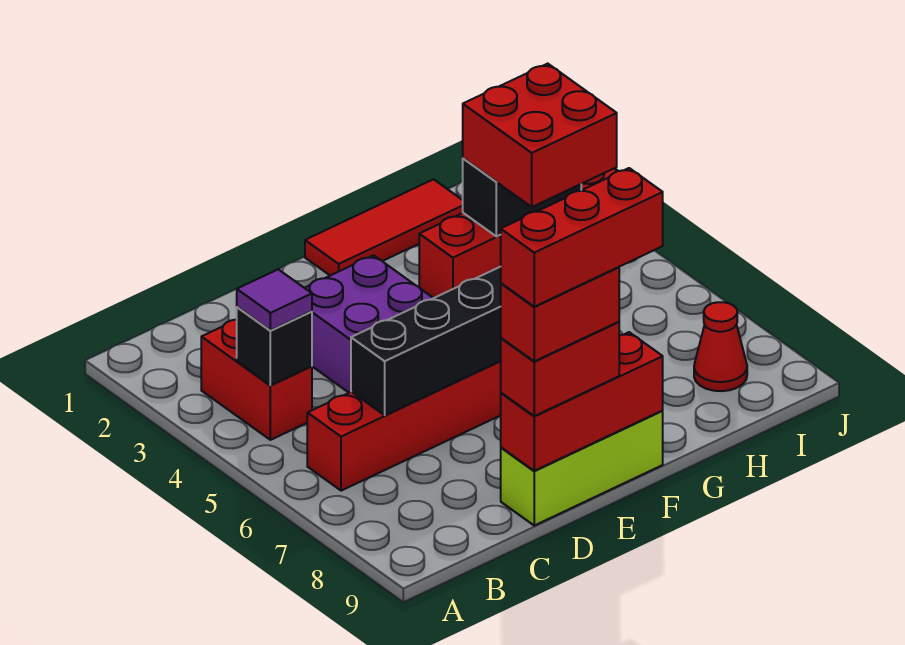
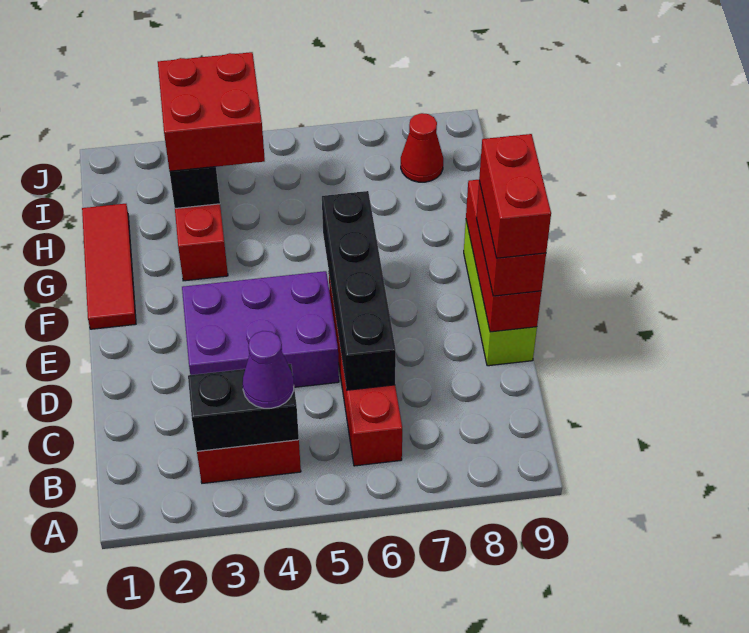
black brick B4 level 2 -> black brick B3:B4 level 2
purple tile B4 level 3 -> purple cone B4 level 3
red brick D9:F9 level 5 -> none

